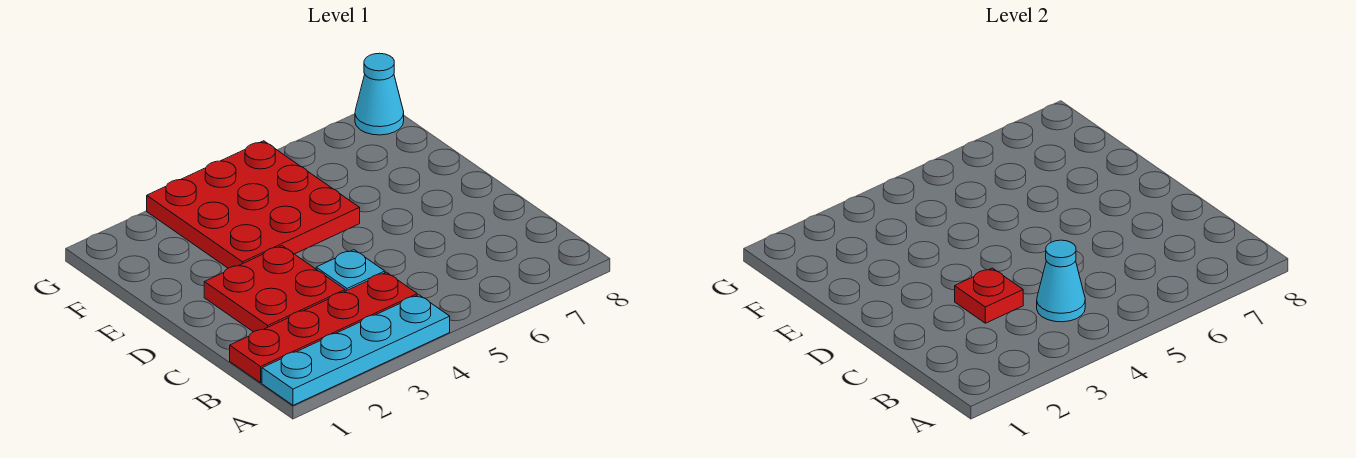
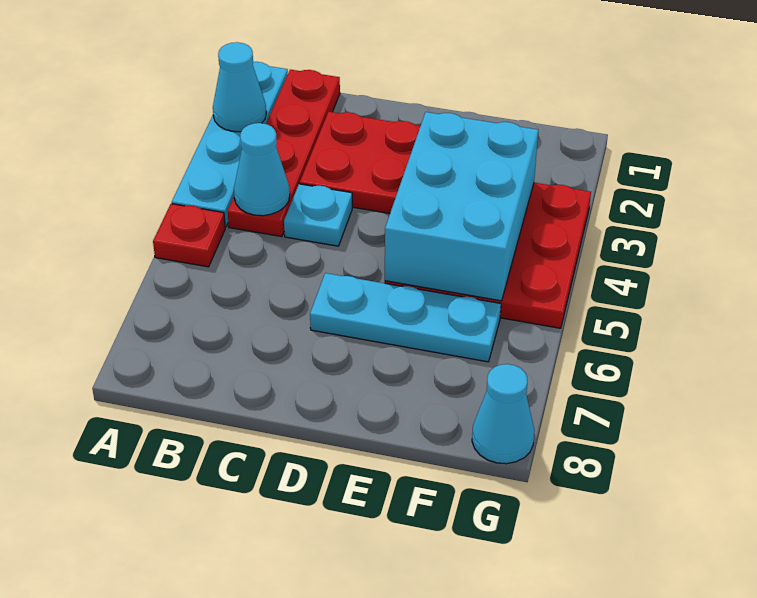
none -> cyan cone A2 level 2
red plate C3 level 2 -> red plate A5 level 1
none -> cyan plate D6:F6 level 1
none -> cyan brick E3:F5 level 2

